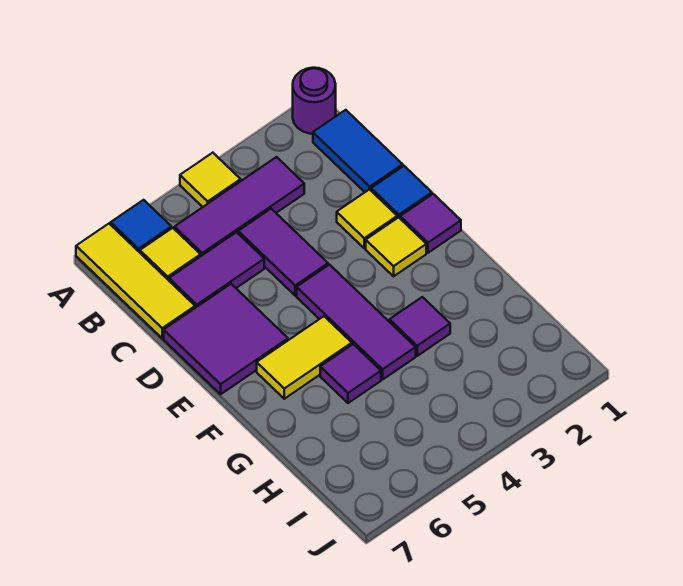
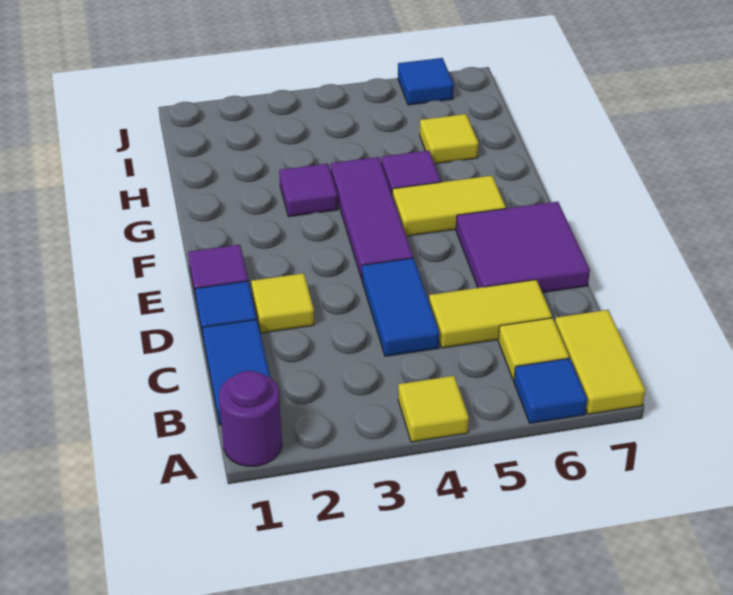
yellow tile A7:C7 level 1 -> yellow tile A7:B7 level 1
purple tile B3:B5 level 1 -> none
purple tile C4:D4 level 1 -> blue tile C4:D4 level 1
purple tile C5:C6 level 1 -> yellow tile C5:C6 level 1
yellow tile E2 level 1 -> yellow tile H6 level 1
none -> blue tile J6 level 1

